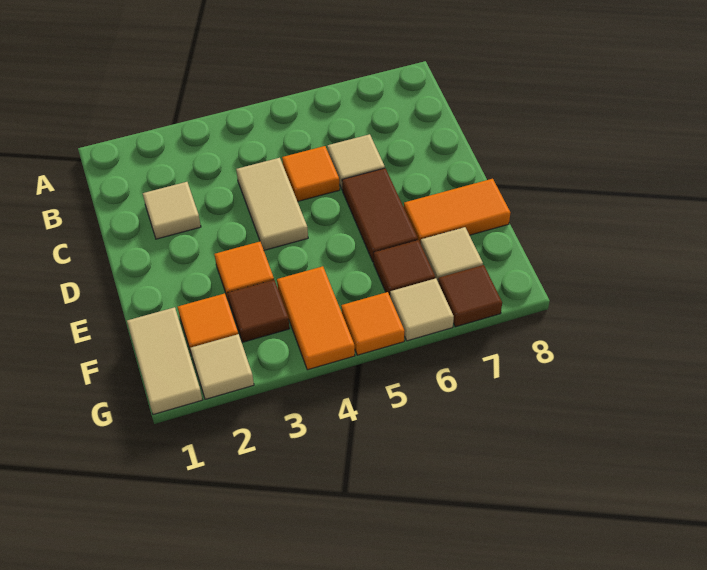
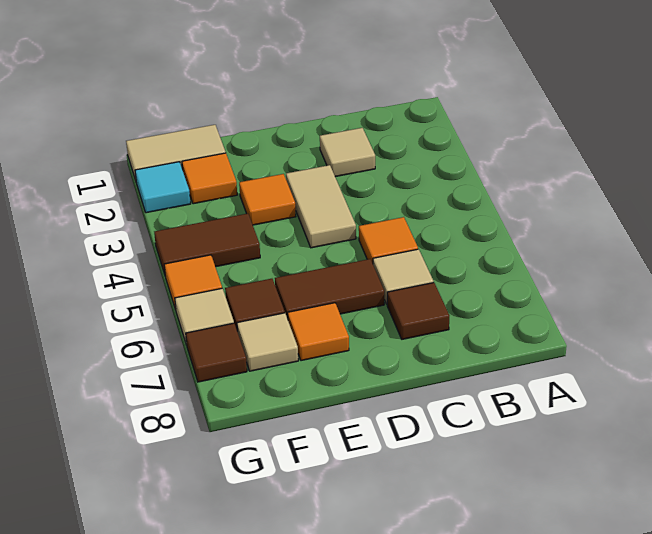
tan tile C4:D4 level 1 -> tan tile D3:D4 level 1
orange tile E7:E8 level 1 -> orange tile E7 level 1
brown tile F3 level 1 -> brown tile C7 level 1
orange tile F4:G4 level 1 -> brown tile F4:G4 level 1
tan tile G2 level 1 -> cyan tile G2 level 1

